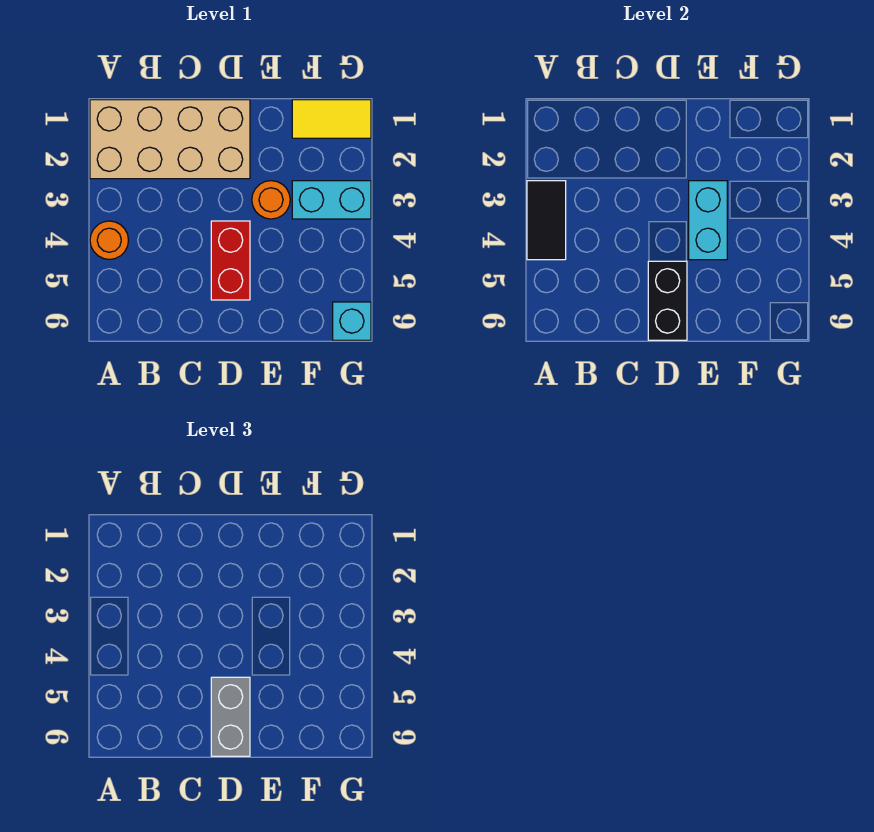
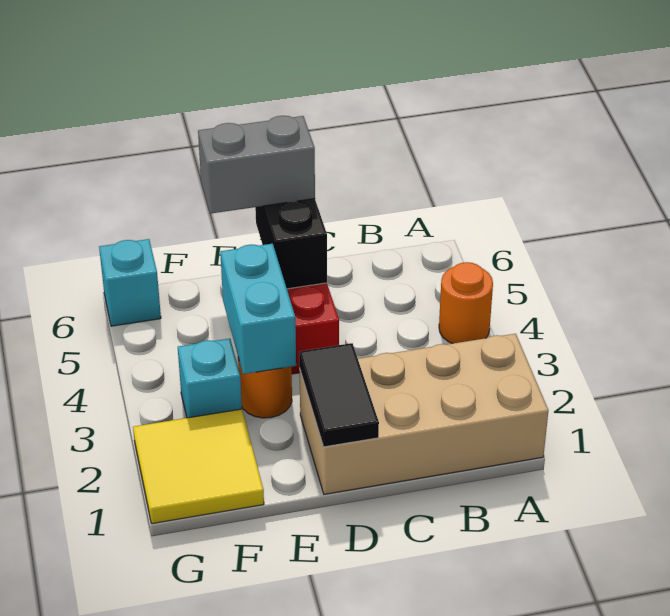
black tile A3:A4 level 2 -> black tile D1:D2 level 2
grey brick D5:D6 level 3 -> grey brick D6:E6 level 3
yellow tile F1:G1 level 1 -> yellow tile F1:G2 level 1
cyan brick F3:G3 level 1 -> cyan brick F3 level 1

